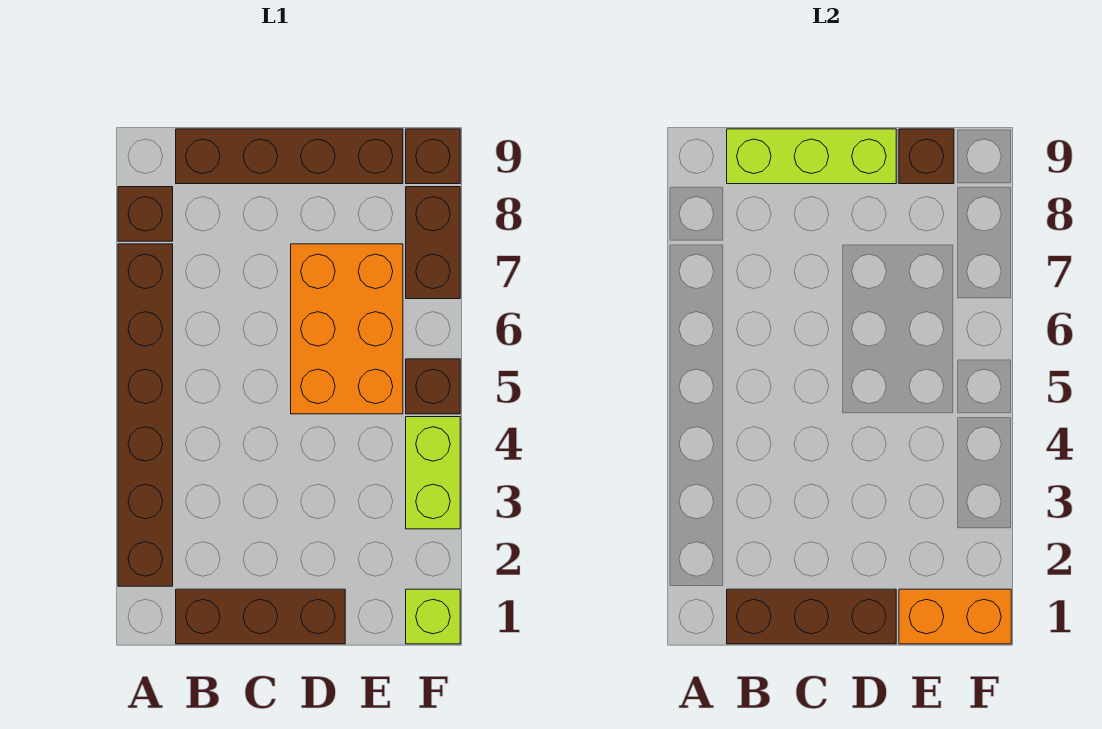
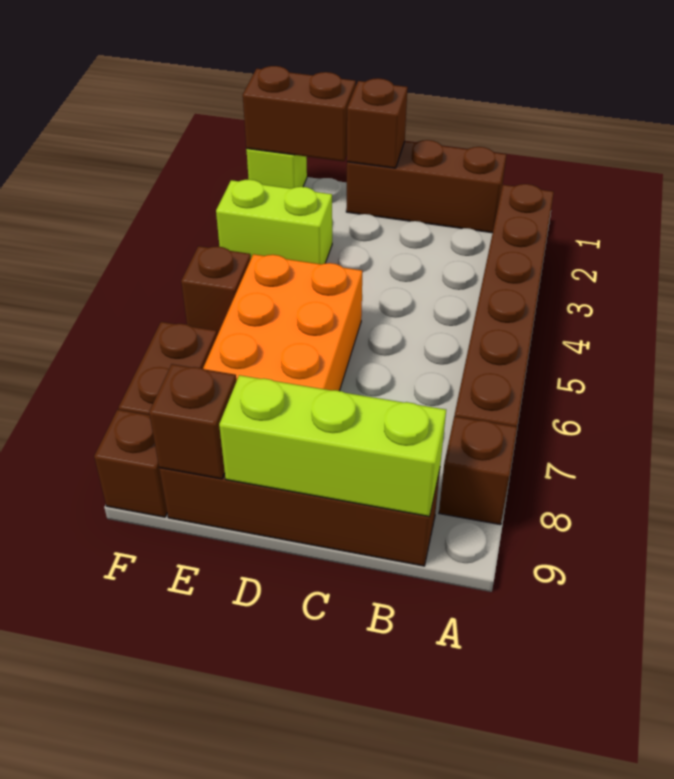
brown brick B1:D1 level 2 -> brown brick D1 level 2
orange brick E1:F1 level 2 -> brown brick E1:F1 level 2
lime brick F3:F4 level 1 -> lime brick E3:F3 level 1

